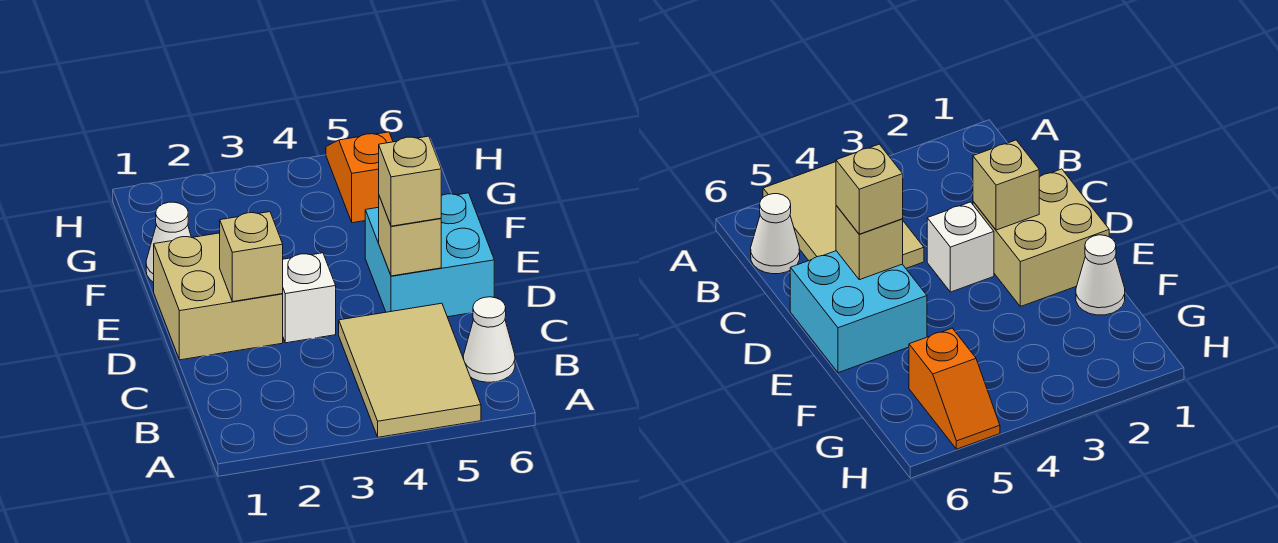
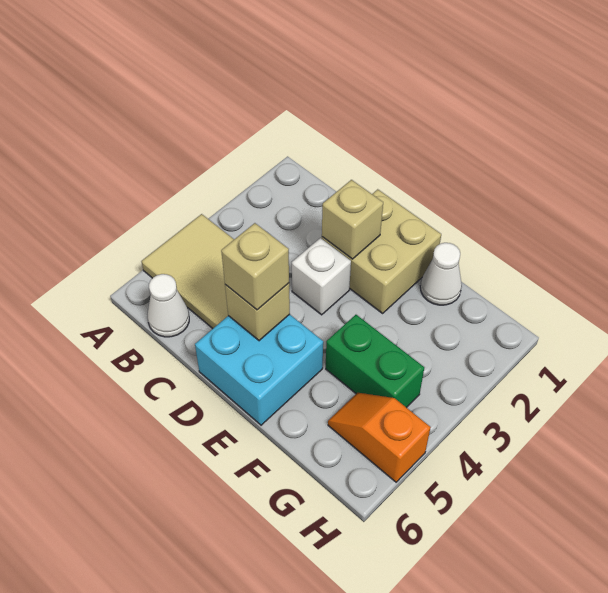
none -> green brick F4:G4 level 1
orange slope G5:H5 level 1 top G -> orange slope G5:H5 level 1 top H

